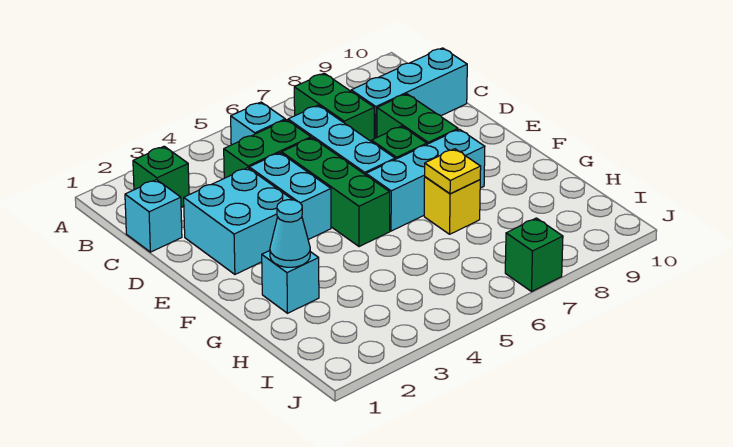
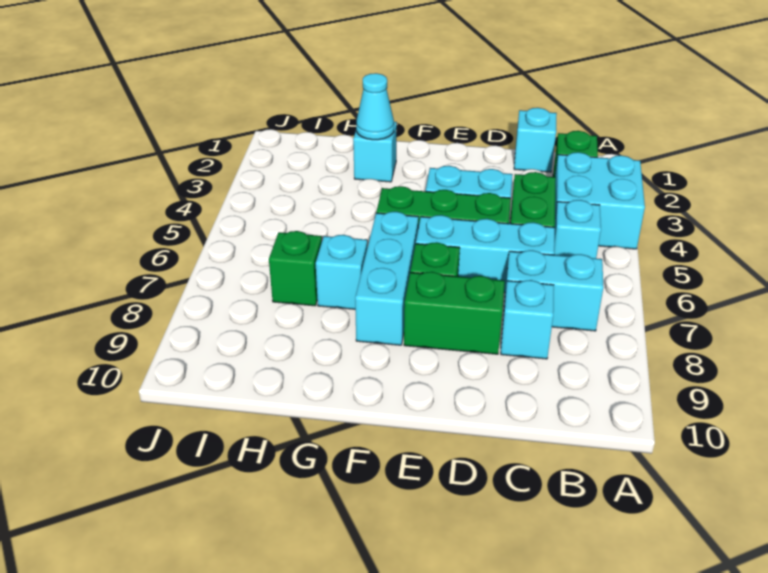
green brick B7:C7 level 1 -> cyan brick B7:C7 level 1
cyan brick C8:C10 level 1 -> cyan brick C8 level 1
cyan brick D2:E3 level 1 -> cyan brick A3:B4 level 1
yellow brick G7 level 1 -> cyan brick G7 level 1
yellow plate G7 level 2 -> none
green brick J7 level 1 -> green brick H7 level 1

